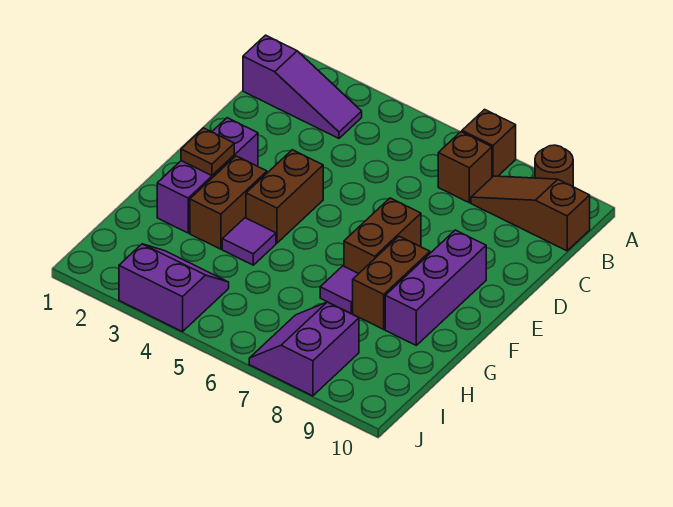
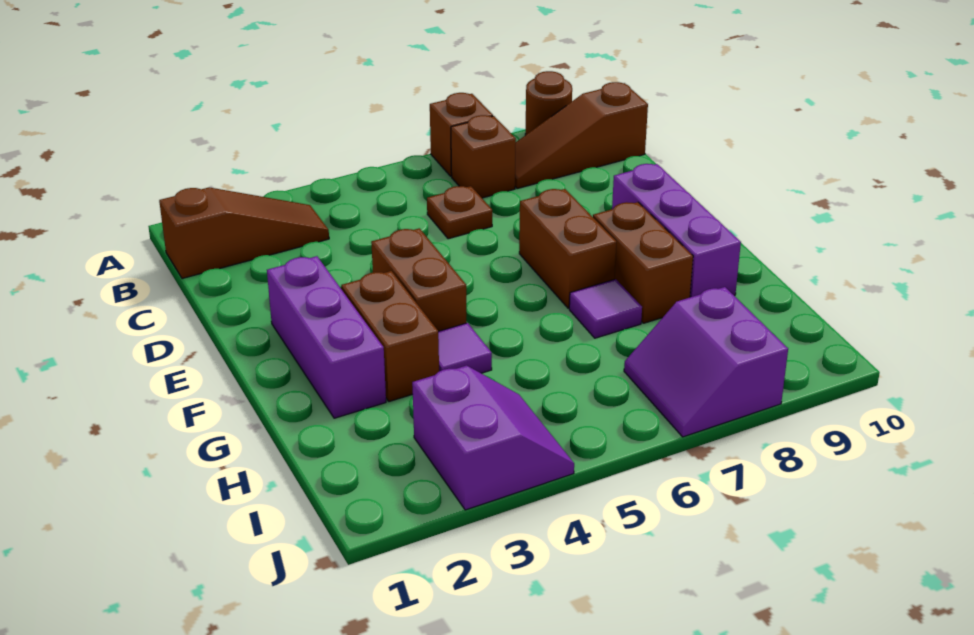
purple slope B1:B3 level 1 top 1 -> brown slope B1:B3 level 1 top 1
brown plate F2 level 2 -> brown plate C6 level 1
purple slope I3:J4 level 1 top J -> purple slope I3:J4 level 1 top 3

